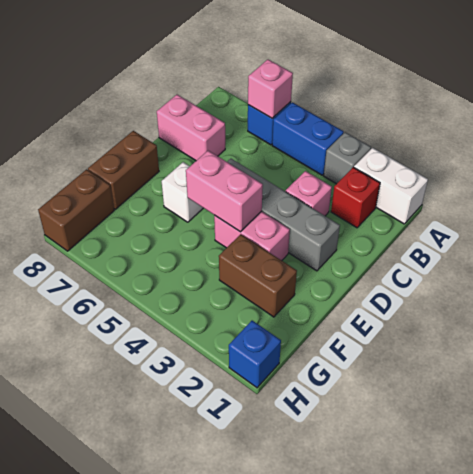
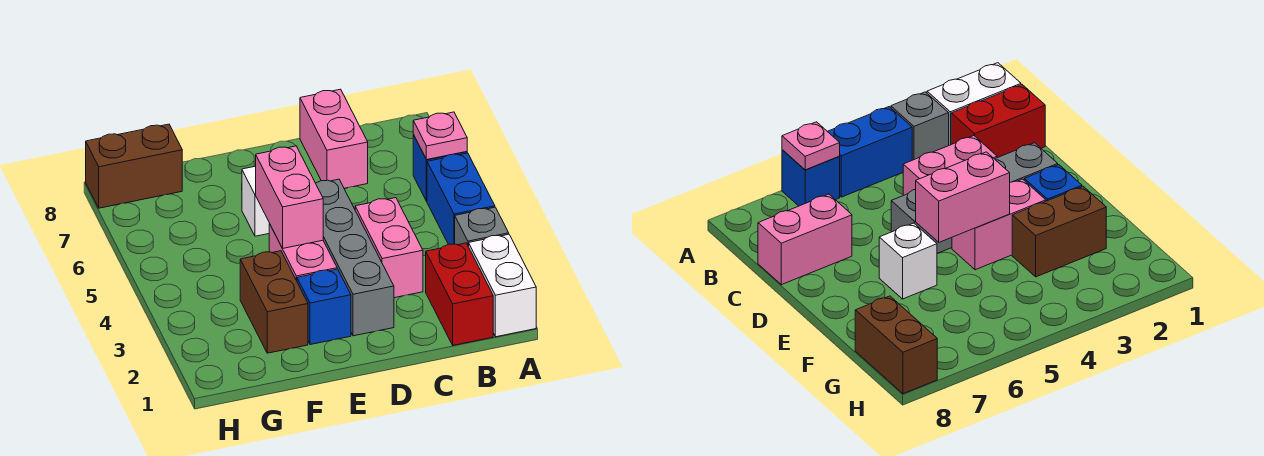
pink brick A6 level 2 -> pink plate A6 level 2
red brick B2 level 1 -> red brick B1:B2 level 1
pink brick C3 level 1 -> pink brick C3:C4 level 1
brown brick E8:F8 level 1 -> none
blue brick H1 level 1 -> blue brick E2 level 1

